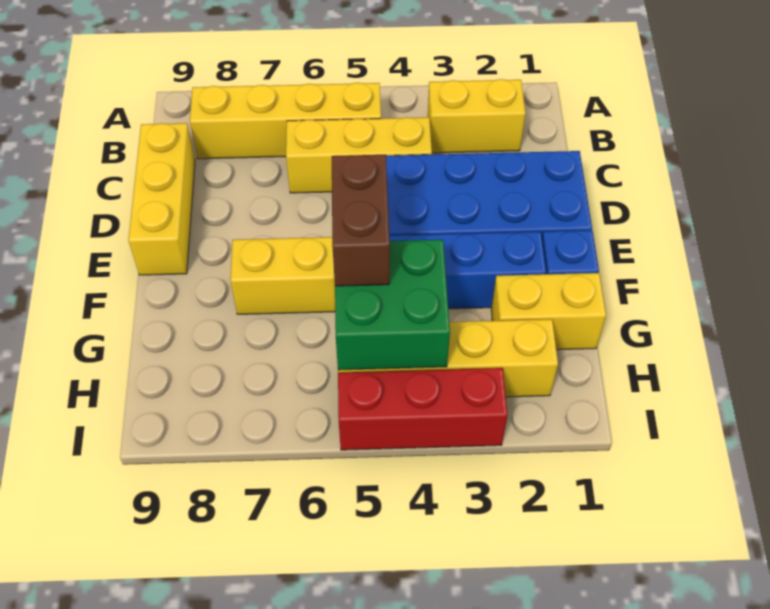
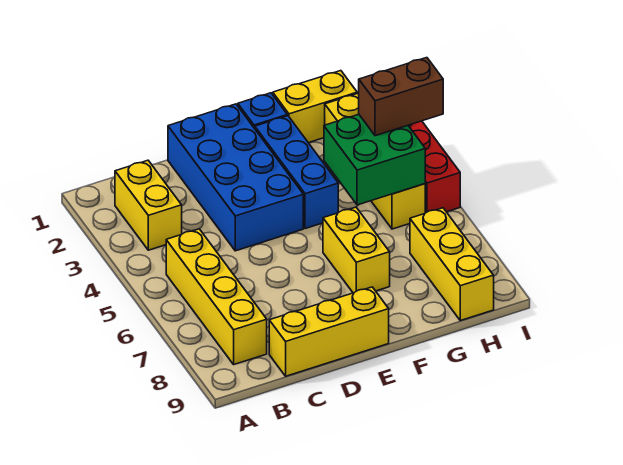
yellow brick C4:C6 level 1 -> yellow brick H7:H9 level 1
brown brick F5:G5 level 3 -> brown brick H4:I4 level 3
yellow brick G1:G2 level 1 -> yellow brick G1:H1 level 1

